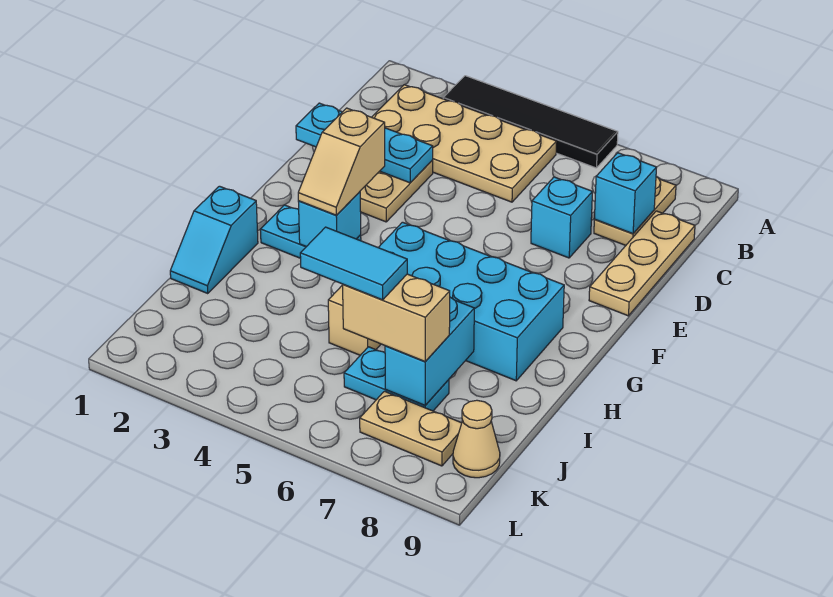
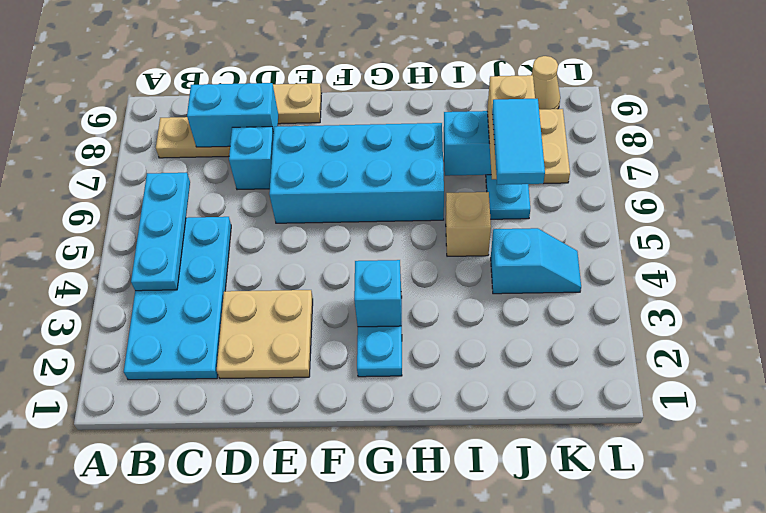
black tile A3:A6 level 1 -> none
tan plate B2:C5 level 1 -> cyan plate B2:C5 level 1
cyan brick C8 level 2 -> cyan brick C8:D8 level 2
cyan plate D1:D3 level 2 -> cyan plate B4:B6 level 2
tan slope F3:G3 level 3 top F -> none
cyan brick G5:H8 level 1 -> cyan brick E6:H7 level 1
cyan slope H1:I1 level 1 top H -> cyan slope J4:K4 level 1 top J

